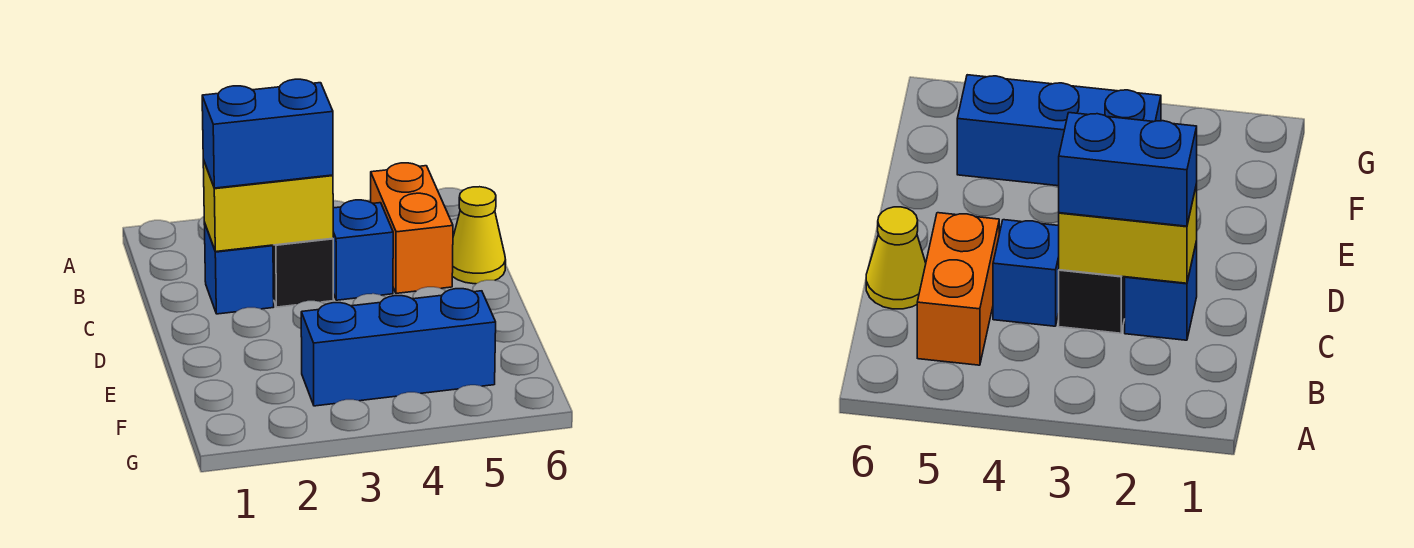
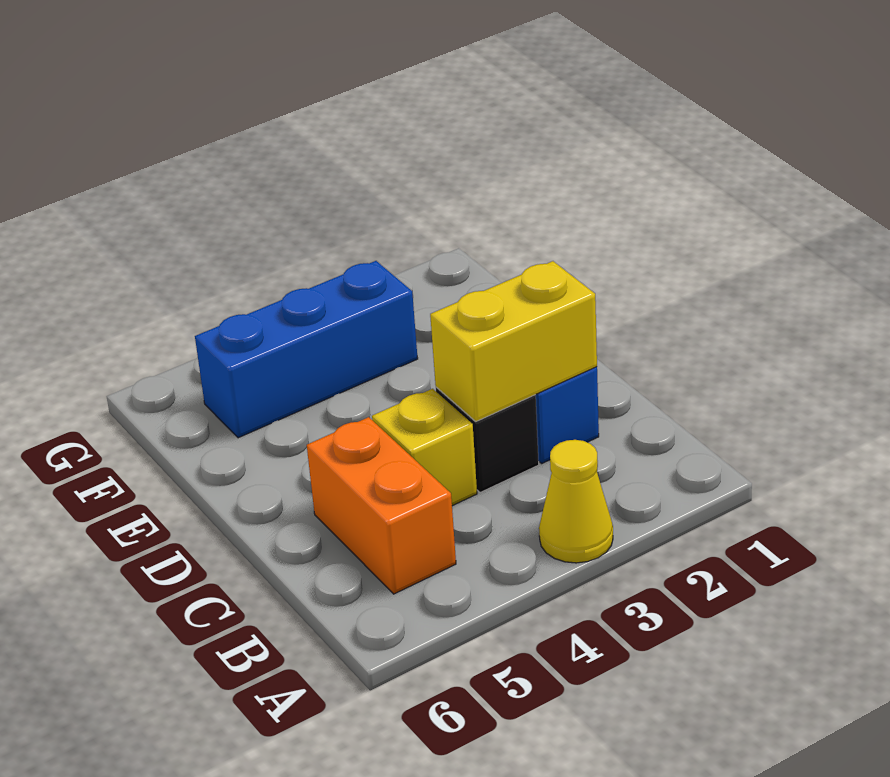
blue brick C2:C3 level 3 -> none
blue brick C4 level 1 -> yellow brick C4 level 1
yellow cone C6 level 1 -> yellow cone A3 level 1

